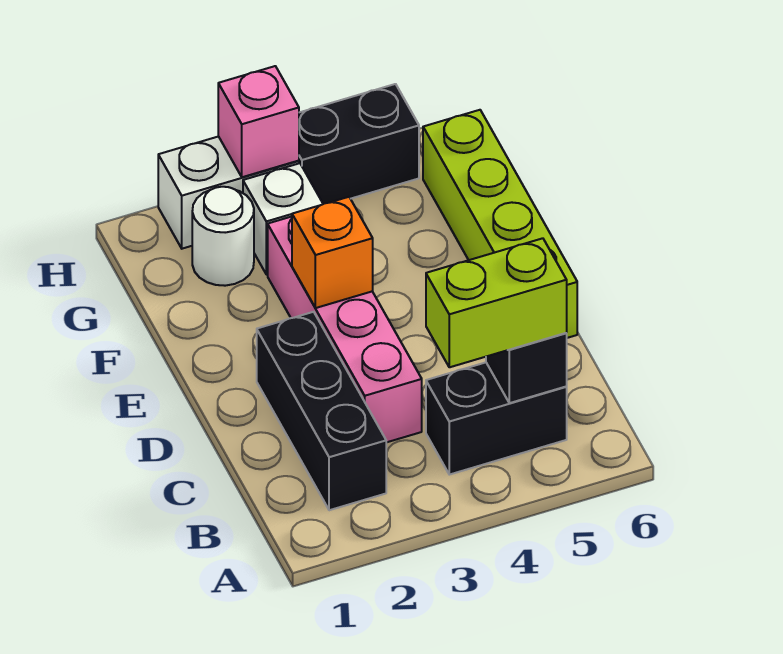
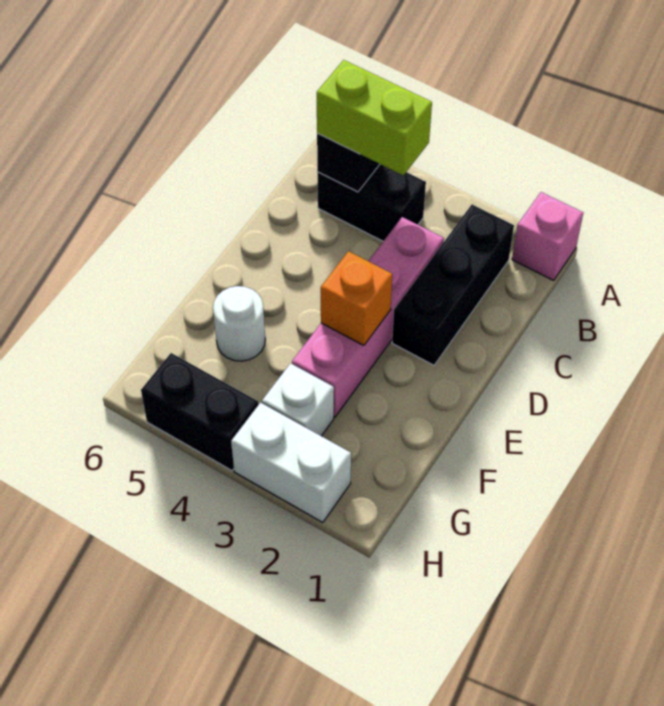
lime brick D6:G6 level 1 -> none
white round brick G2 level 1 -> white round brick F5 level 1
pink brick H3 level 2 -> pink brick A1 level 1

